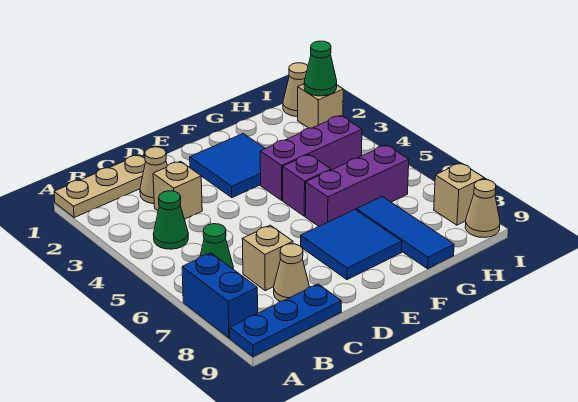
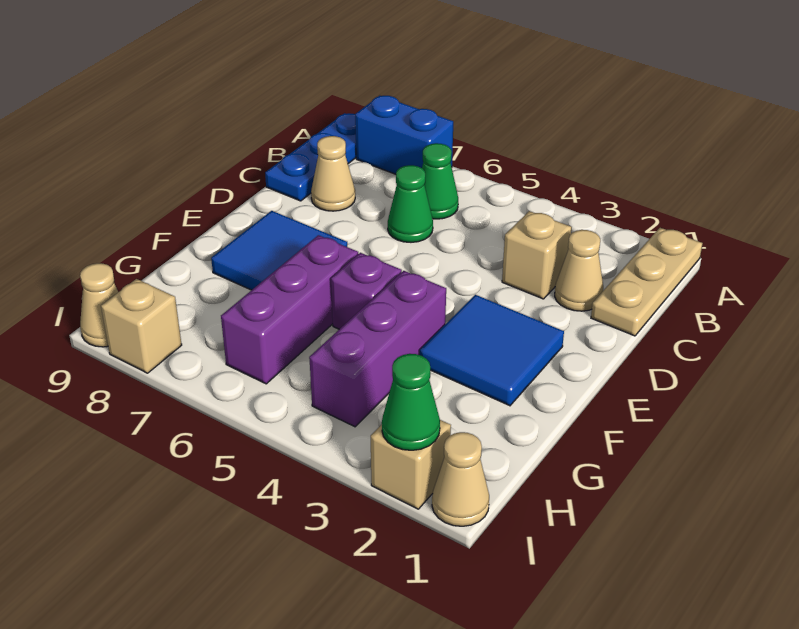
green cone B4 level 1 -> green cone C6 level 1
tan brick C7 level 1 -> none
blue tile G7:G9 level 1 -> none

